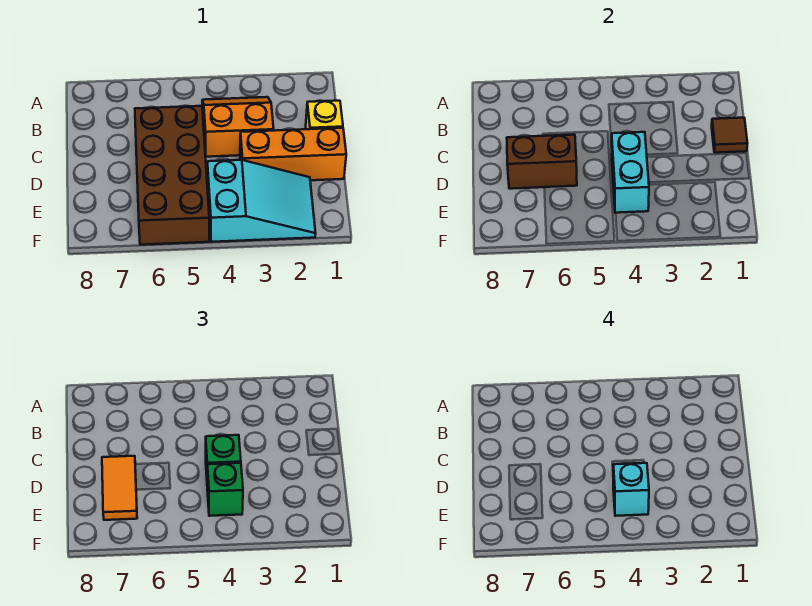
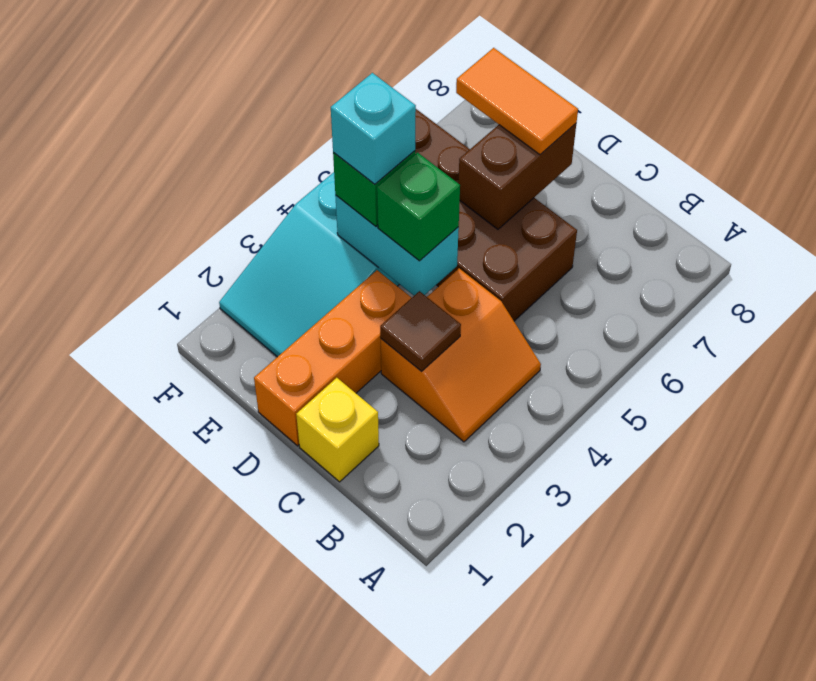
brown tile C1 level 2 -> brown tile C3 level 2

